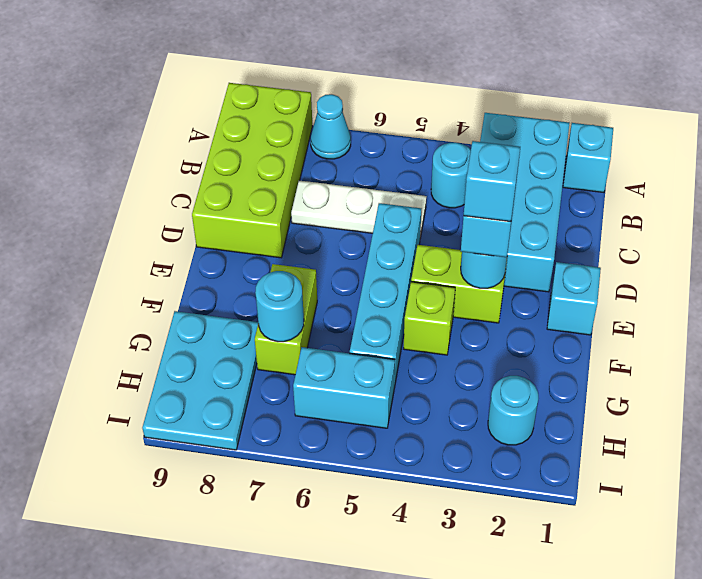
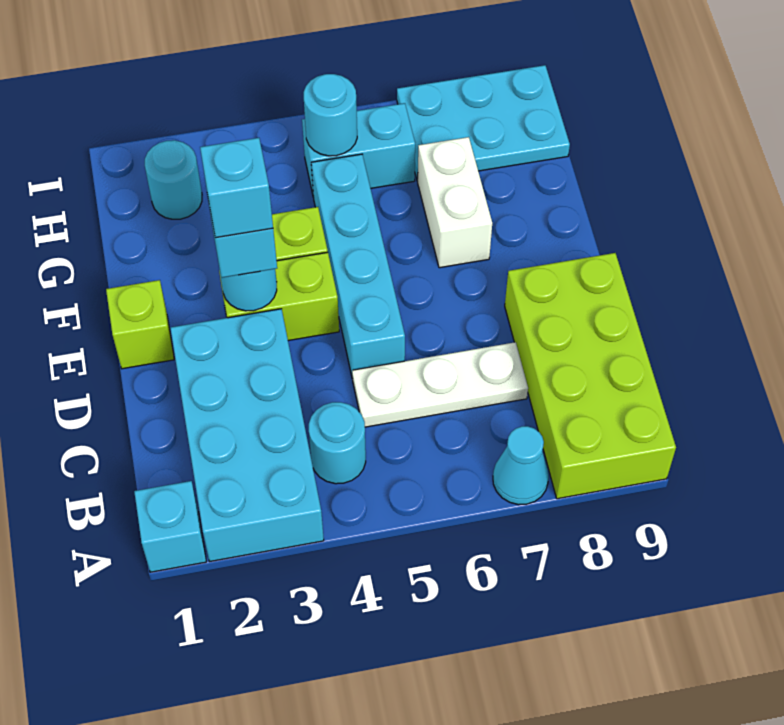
cyan brick E1 level 1 -> lime brick E1 level 1
lime brick F7:G7 level 1 -> white brick F7:G7 level 1
cyan round brick G7 level 2 -> cyan round brick H5 level 2
cyan plate G8:I9 level 1 -> cyan plate H7:I9 level 1

